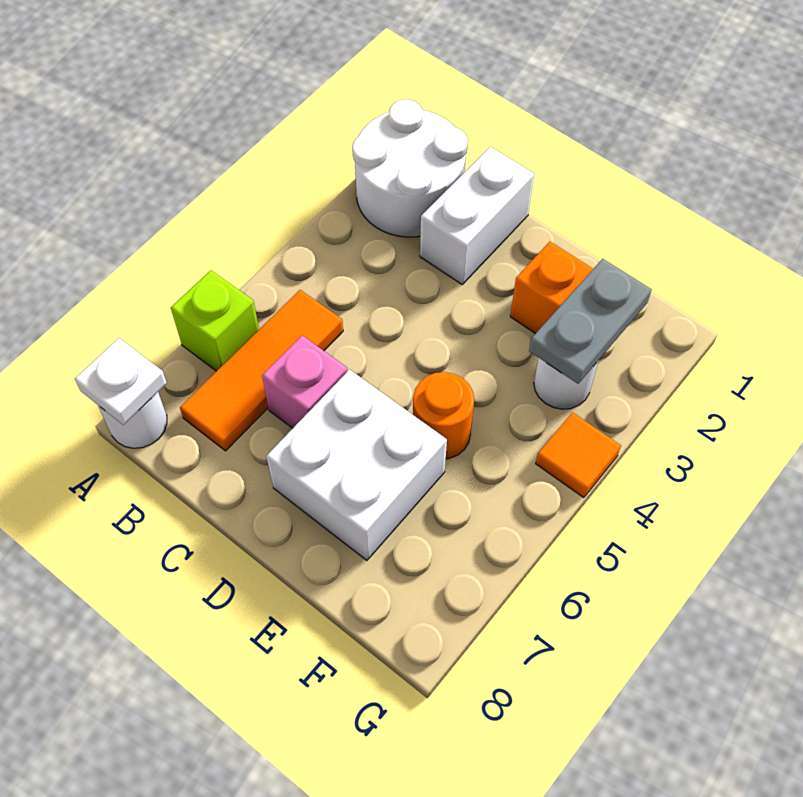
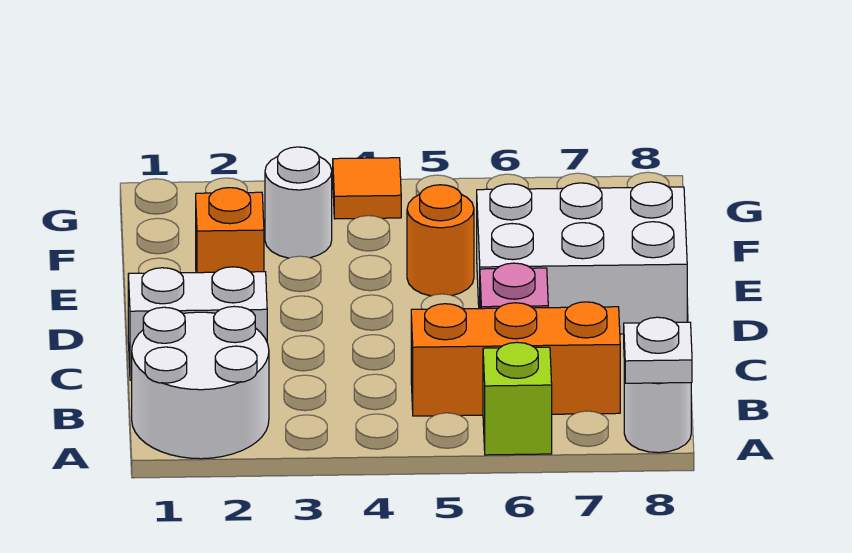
orange tile B5:B7 level 1 -> orange brick B5:B7 level 1
white brick D6:E7 level 1 -> white brick D6:E8 level 1
grey plate F2:F3 level 2 -> none

